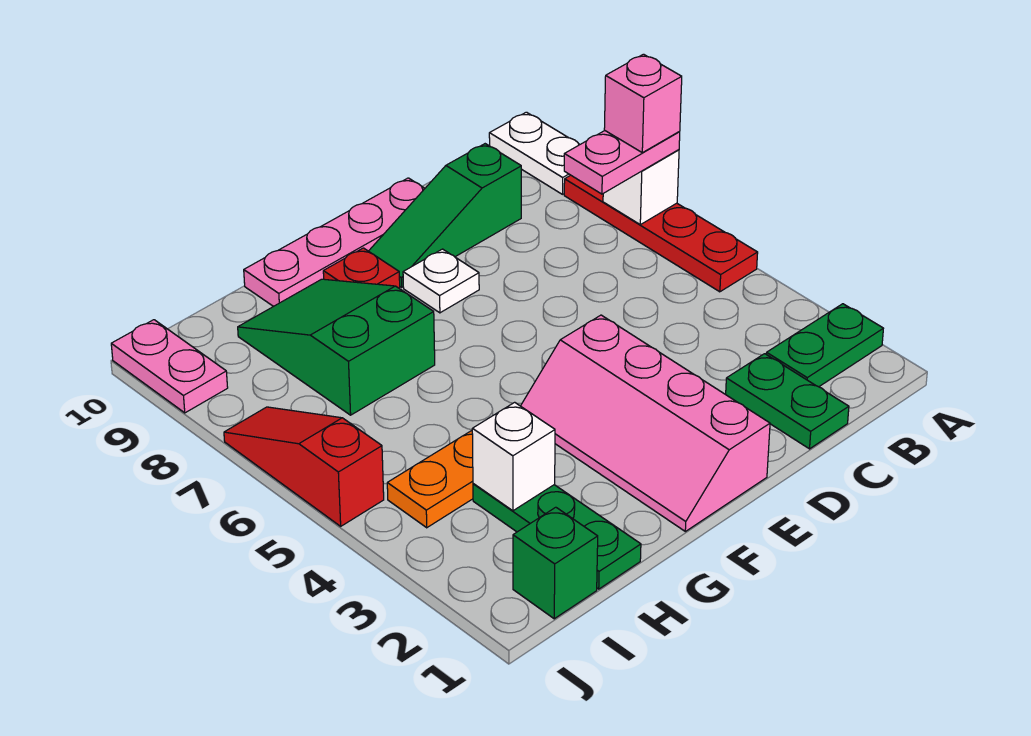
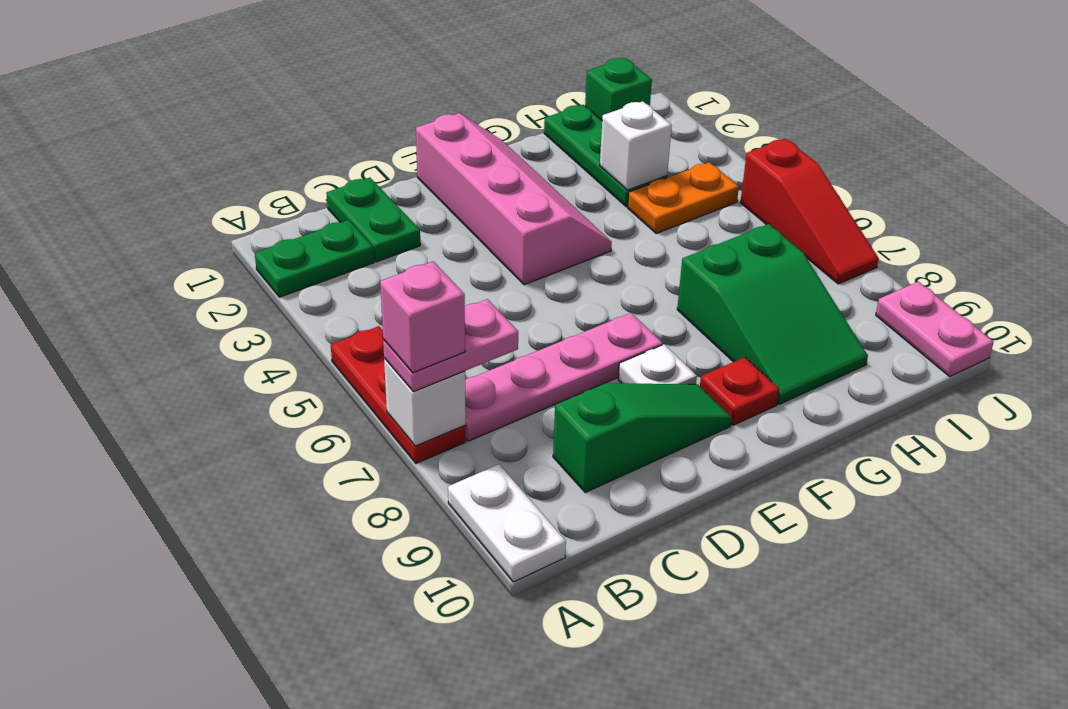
red plate A5:A8 level 1 -> red plate A5:A7 level 1
pink plate D10:G10 level 1 -> pink plate B7:E7 level 1

